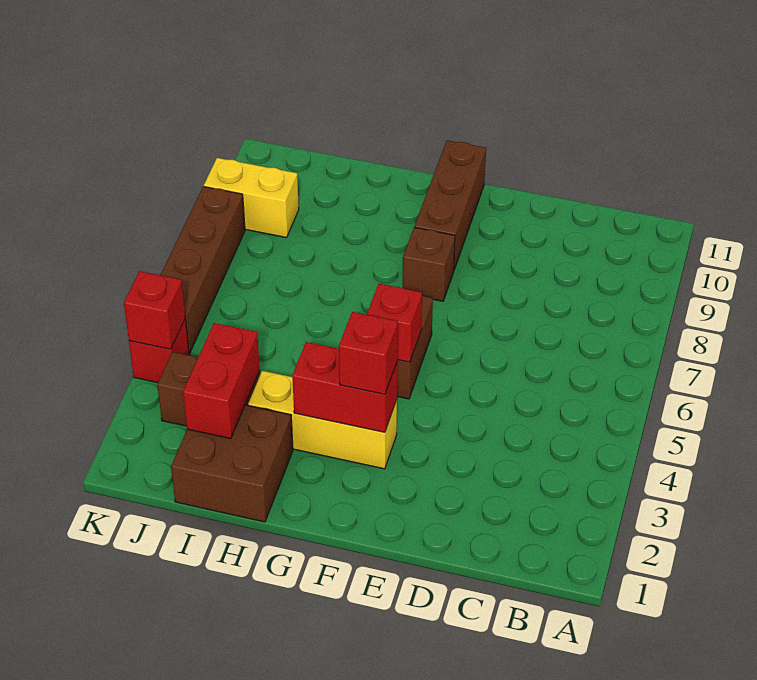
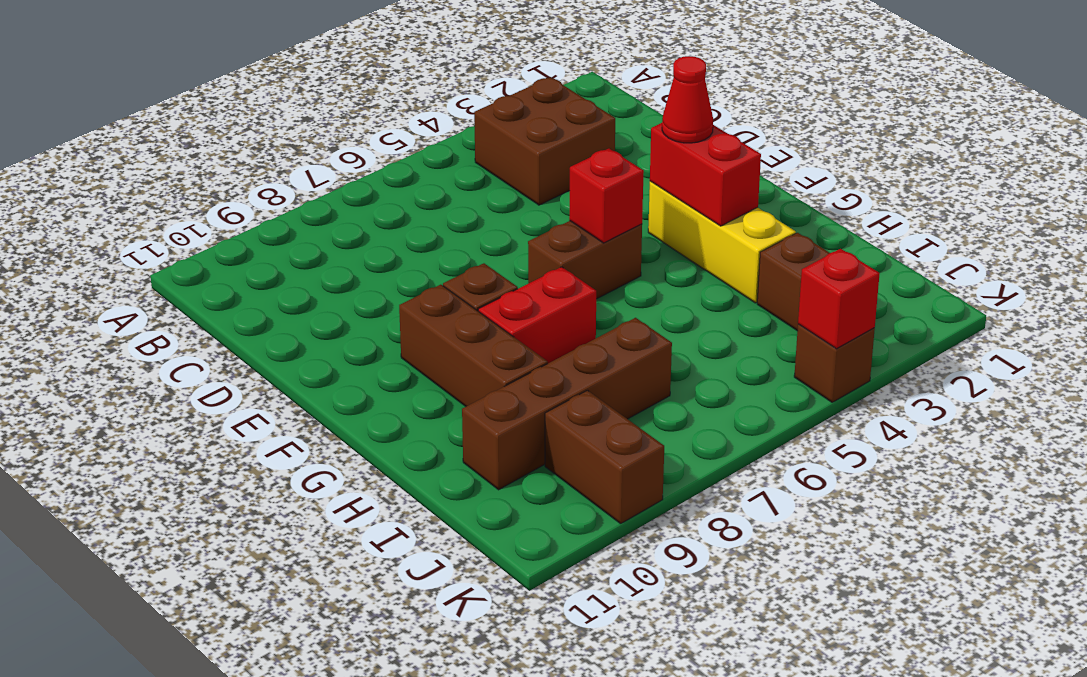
red brick F3 level 3 -> red cone F3 level 3
brown brick F9:F11 level 1 -> brown brick F9:H9 level 1
brown brick H1:I2 level 1 -> brown brick B3:C4 level 1
red brick I2:I3 level 2 -> red brick G7:G8 level 1
yellow brick J9:K9 level 1 -> brown brick J9:K9 level 1
red brick K4 level 1 -> brown brick K4 level 1
brown brick K5:K8 level 1 -> brown brick I7:I10 level 1

